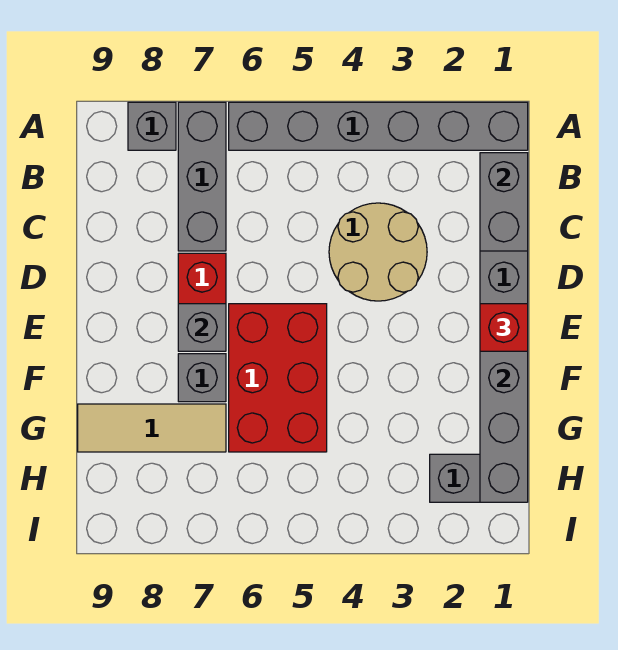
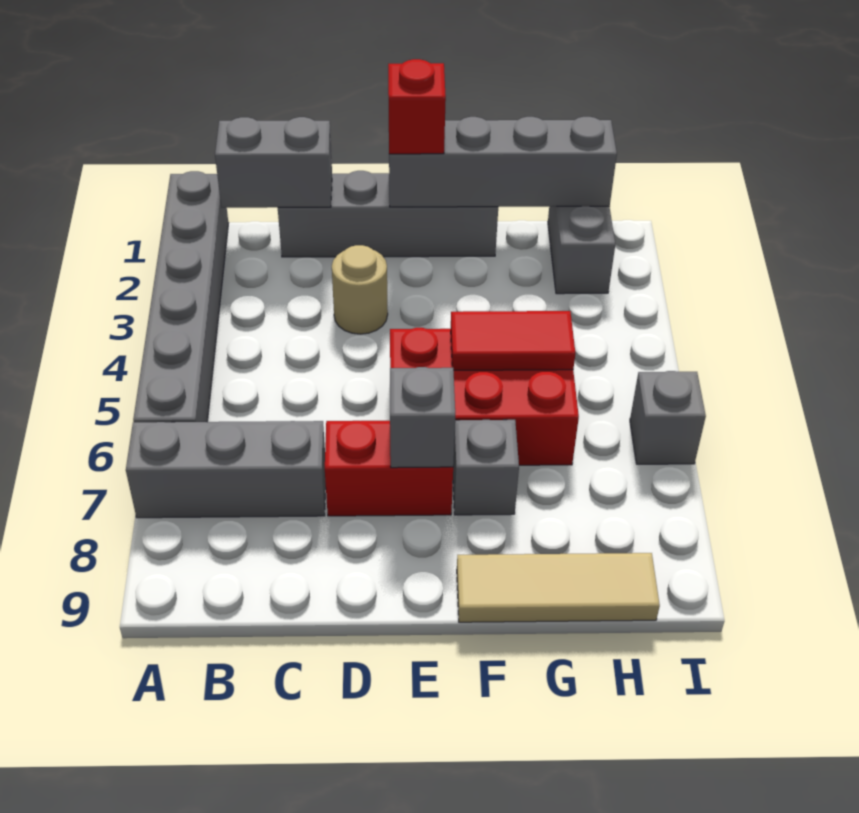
grey brick A8 level 1 -> grey brick I6 level 1
tan round brick C3:D4 level 1 -> tan round brick D3 level 1
none -> red tile F5:G5 level 2
tan tile G7:G9 level 1 -> tan tile F9:H9 level 1

